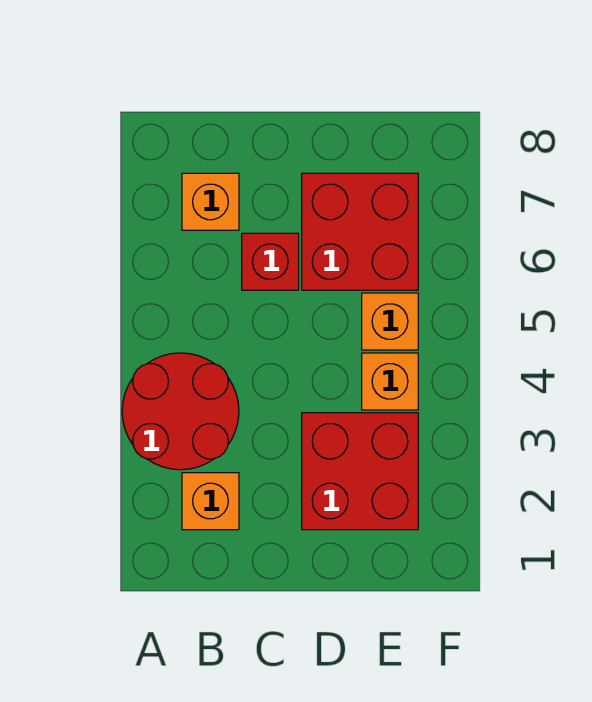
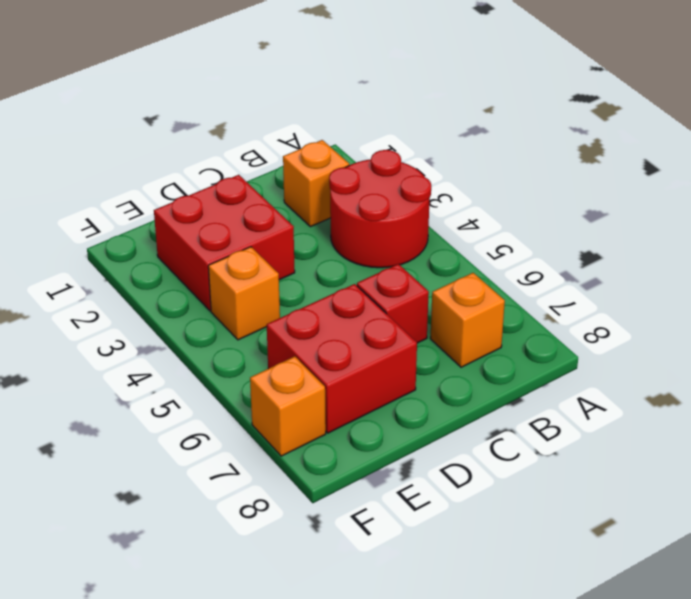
orange brick E5 level 1 -> orange brick F7 level 1

